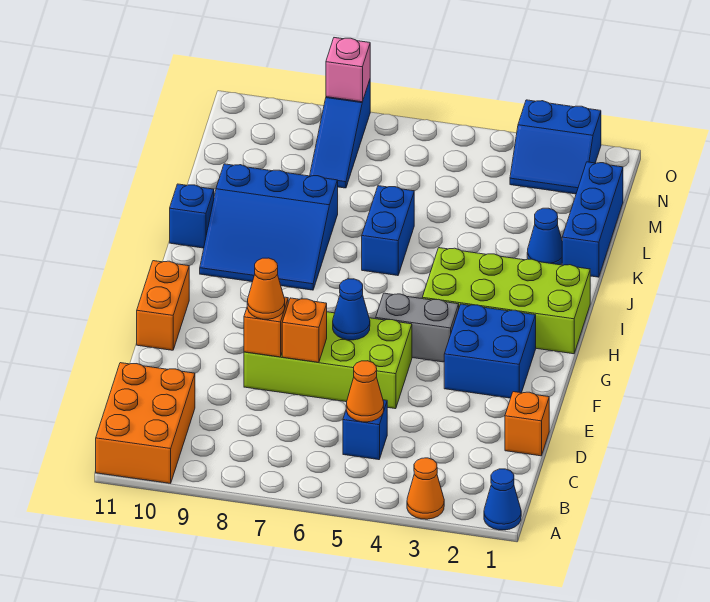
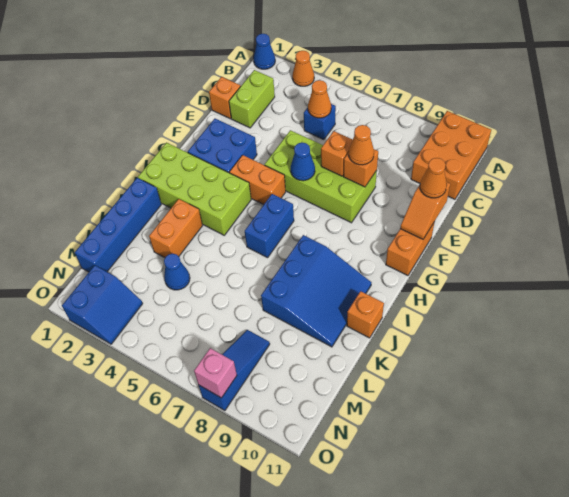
none -> lime brick C2:D2 level 1
none -> orange slope E11:F11 level 2 top E
none -> orange cone E11 level 3
grey brick G4:G5 level 1 -> orange brick G4:G5 level 1
blue slope I8:K10 level 1 top K -> blue slope I8:K10 level 1 top 8
none -> orange brick J3:K3 level 1
blue brick J6:K6 level 1 -> blue brick H6:I6 level 1
blue brick J11 level 1 -> orange brick J11 level 1
blue brick K1:M1 level 1 -> blue brick J1:M1 level 1
blue cone K2 level 1 -> blue cone L4 level 1
blue slope N2:O3 level 1 top O -> blue slope N2:O3 level 1 top 2

